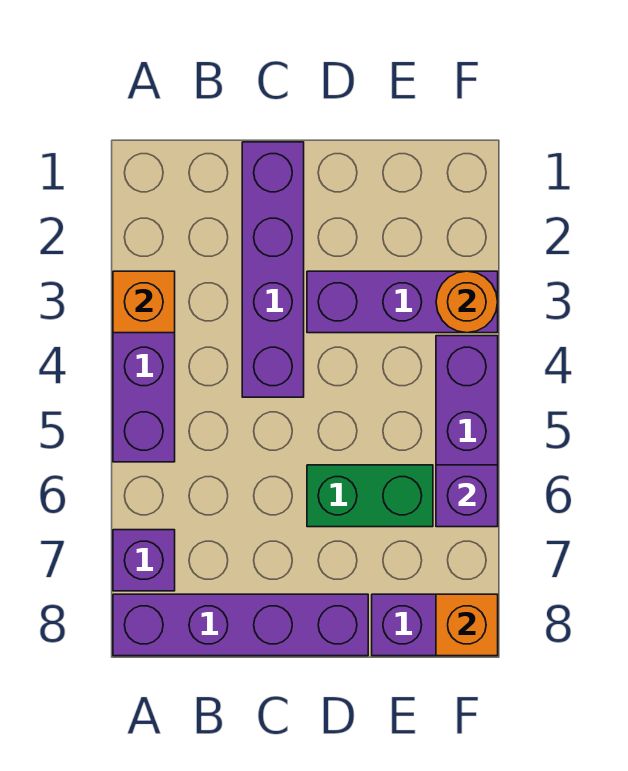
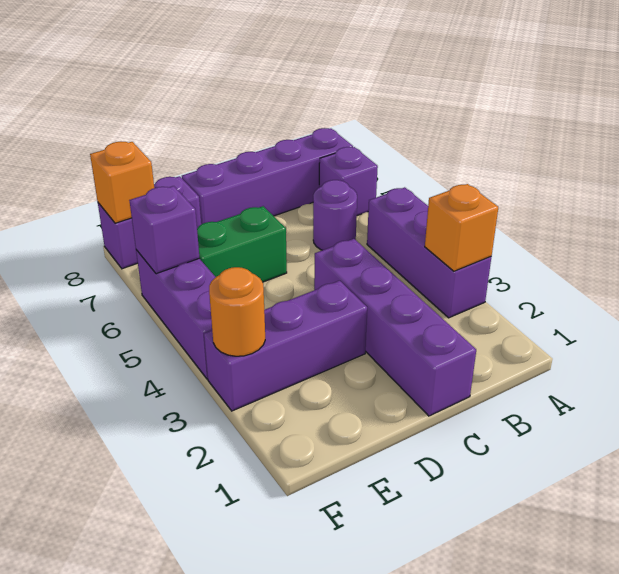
none -> purple round brick B6 level 1

